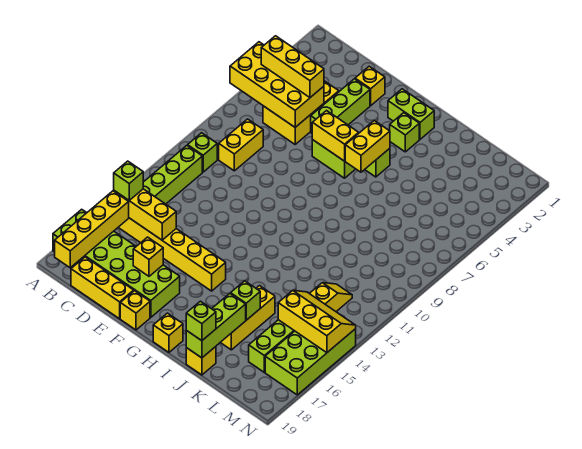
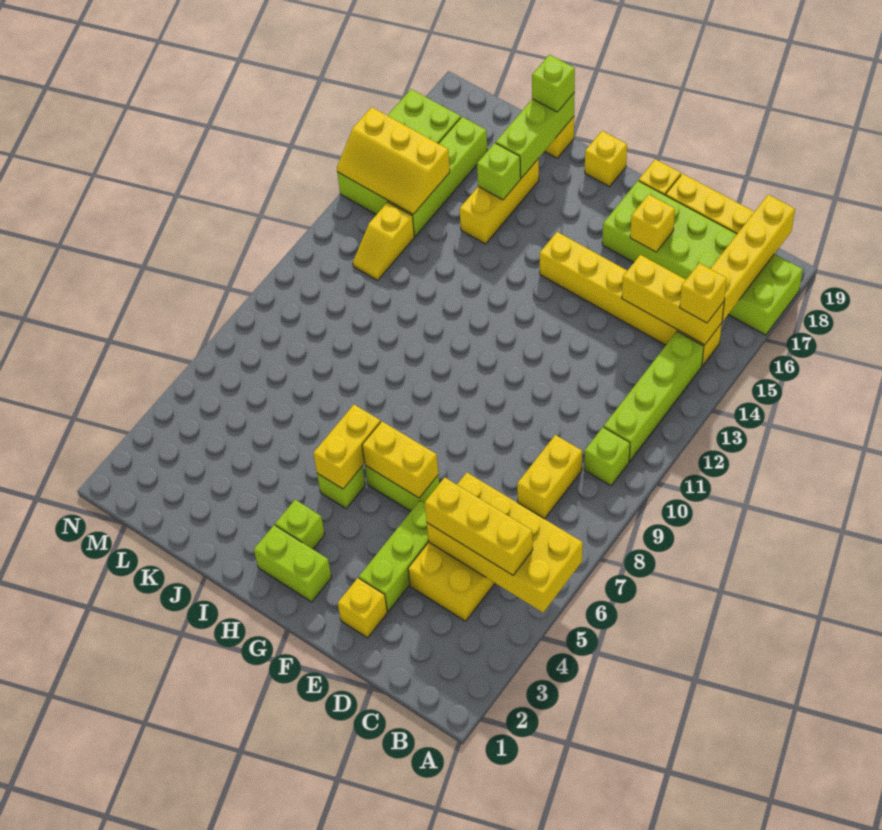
lime brick B15 level 3 -> yellow brick B15 level 3

